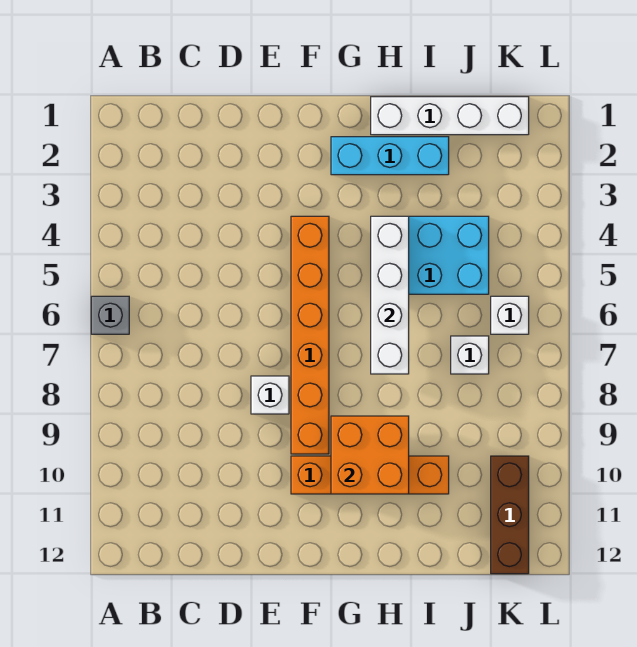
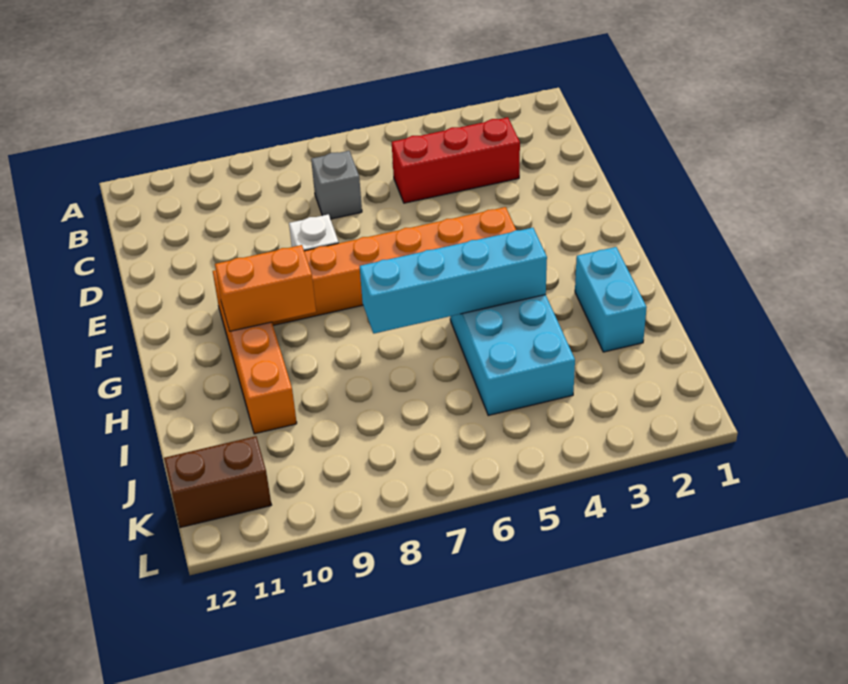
grey brick A6 level 1 -> grey brick C7 level 1
none -> red brick C3:C5 level 1
cyan brick G2:I2 level 1 -> cyan brick H2:I2 level 1
orange brick G9:H10 level 2 -> orange brick G9:G10 level 2
white brick H1:K1 level 1 -> none
white brick H4:H7 level 2 -> cyan brick H4:H7 level 2
white brick J7 level 1 -> none
white brick K6 level 1 -> none
brown brick K10:K12 level 1 -> brown brick K11:K12 level 1

